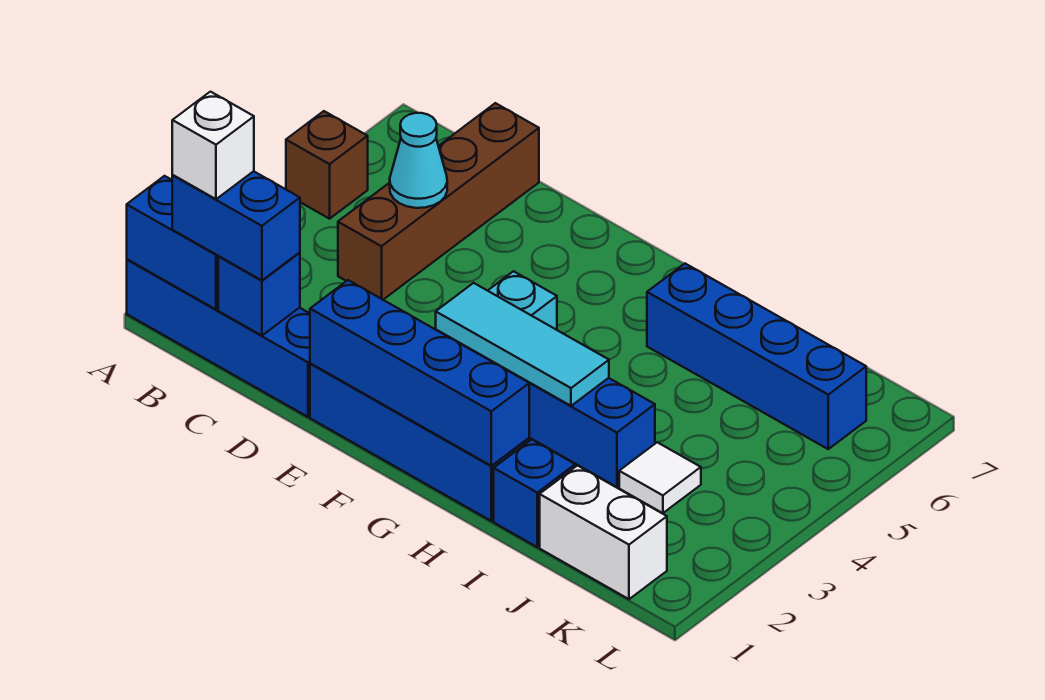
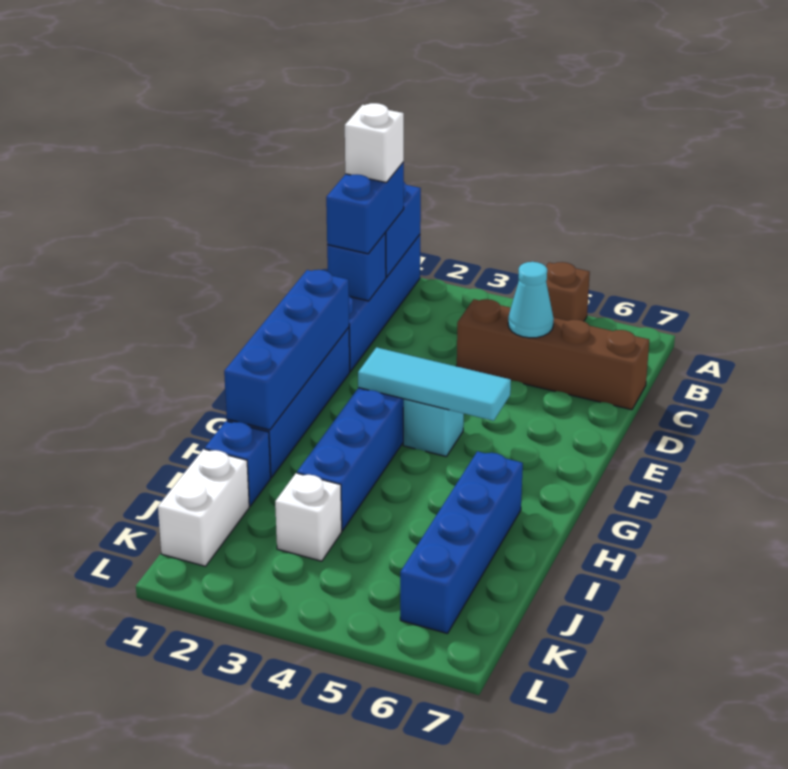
cyan tile F3:H3 level 2 -> cyan tile F3:F5 level 2
white tile J3 level 1 -> white brick J3 level 1

